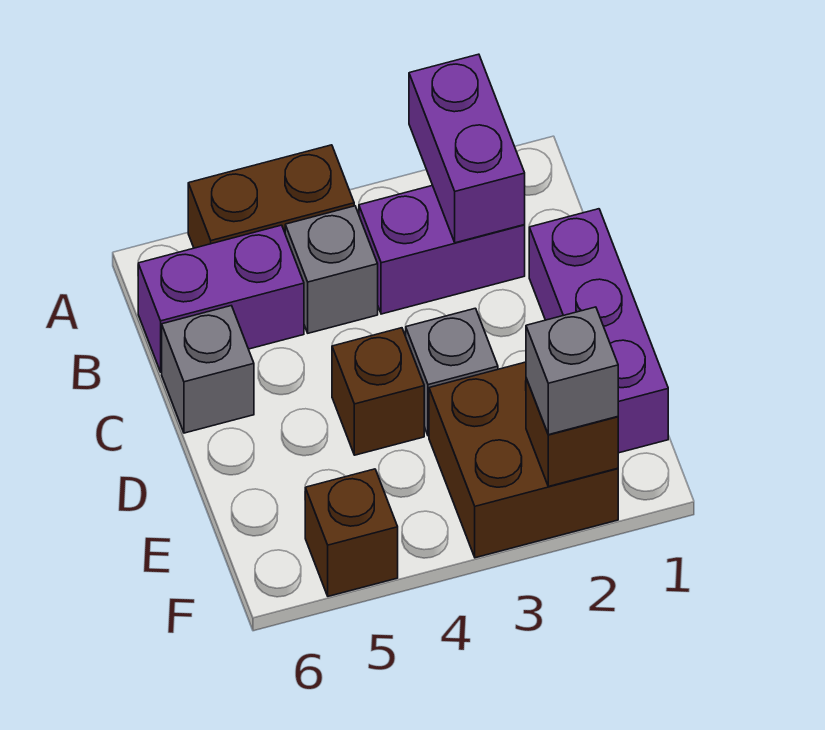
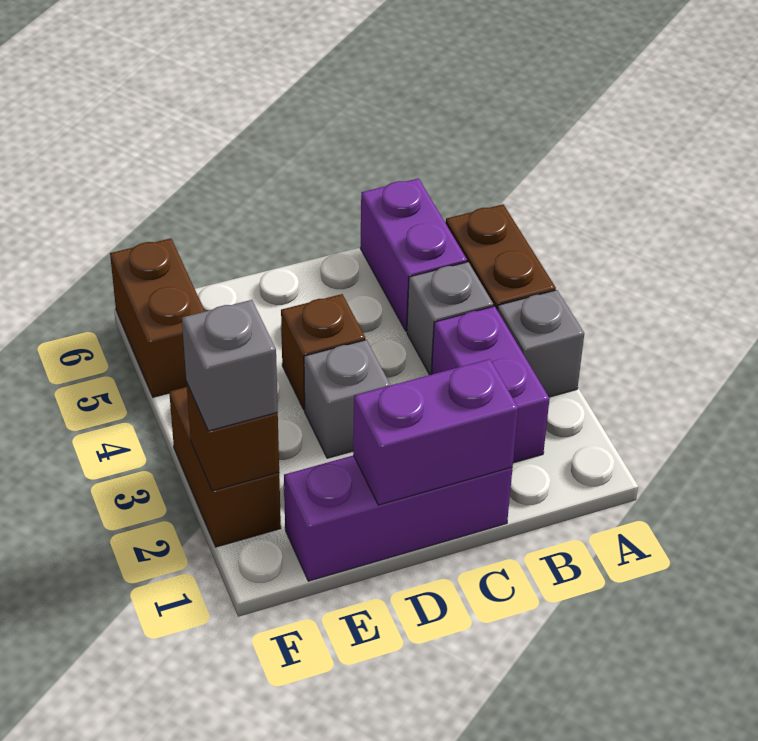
purple brick A2:B2 level 2 -> purple brick C1:D1 level 2
grey brick C6 level 1 -> grey brick A3 level 1
brown brick E2:F3 level 1 -> brown brick F2:F3 level 1
brown brick F5 level 1 -> brown brick F5:F6 level 1

